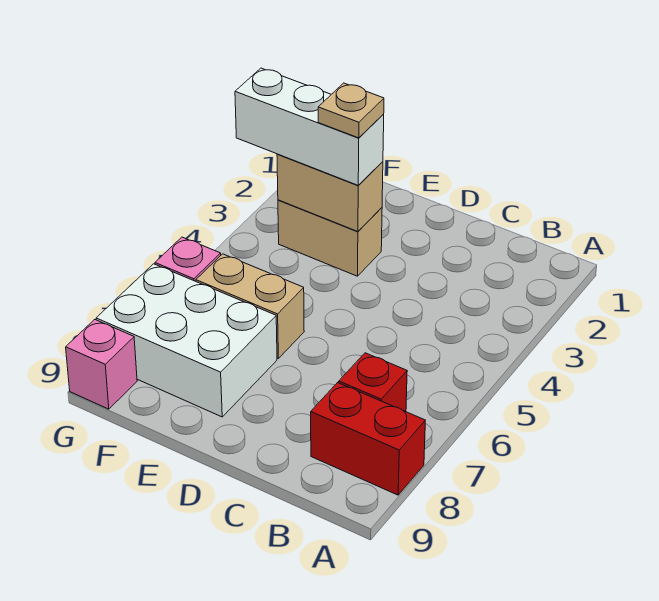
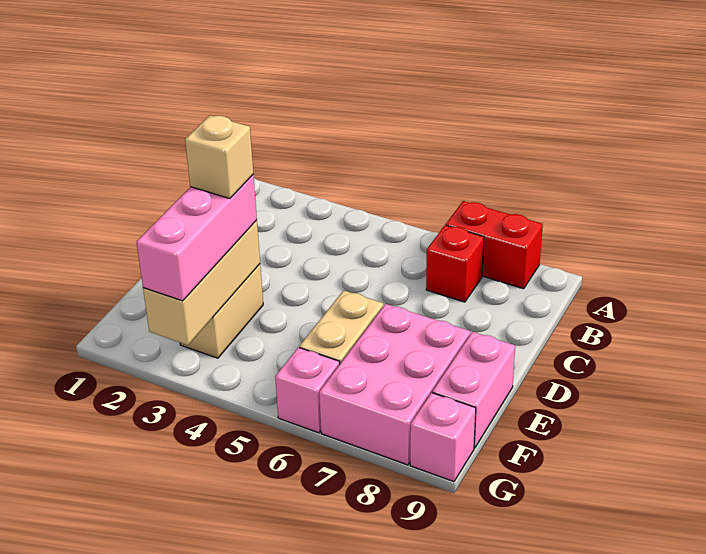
red brick A8:B8 level 1 -> red brick A7:A8 level 1
tan brick E3:F3 level 2 -> tan brick E3:G3 level 2
white brick E3:G3 level 3 -> pink brick E3:G3 level 3
tan plate E3 level 4 -> tan brick E3 level 4
white brick E7:G8 level 1 -> pink brick E7:G8 level 1
none -> pink brick E9:F9 level 1

